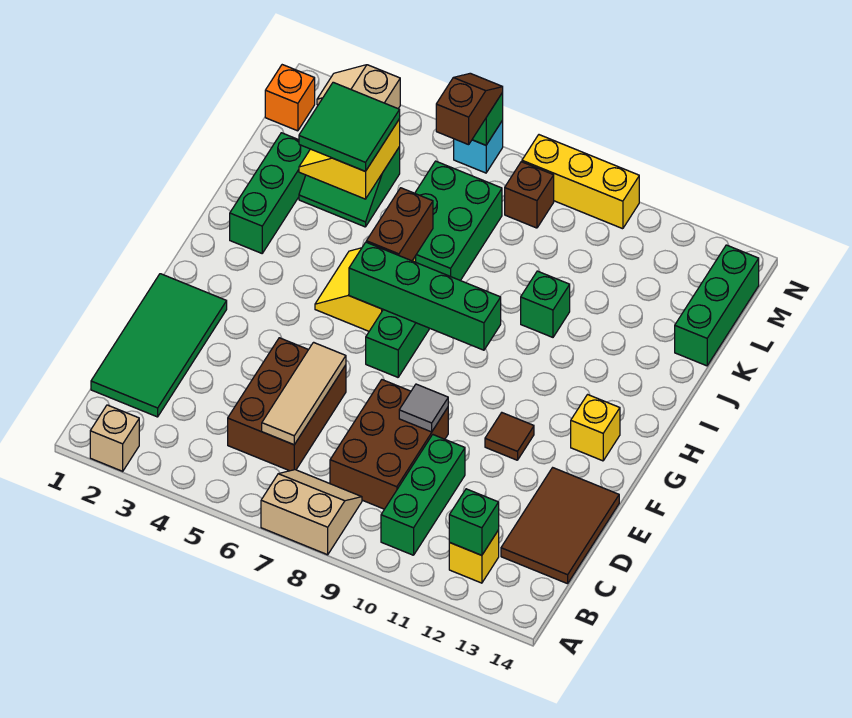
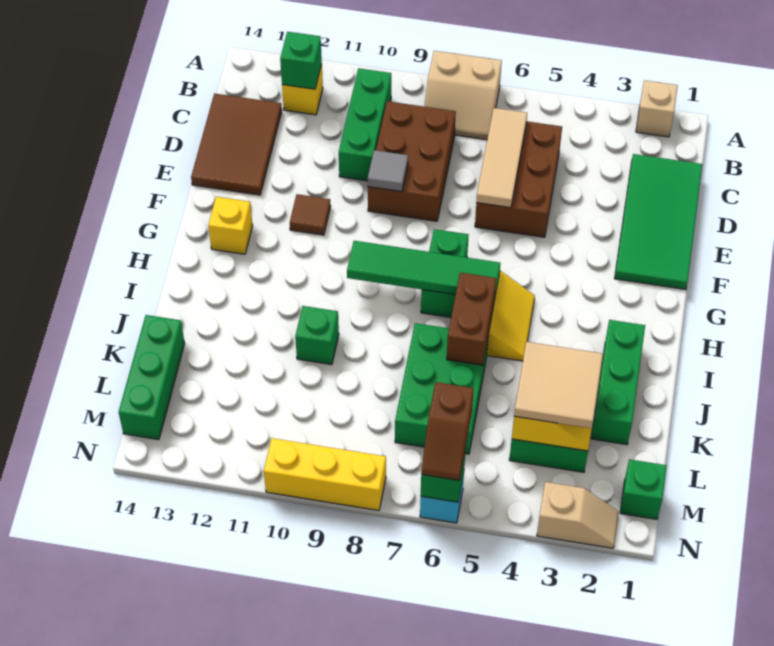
green brick H6:H9 level 2 -> green tile H6:H9 level 2
green tile K3:L4 level 3 -> tan tile K3:L4 level 3
orange brick M1 level 1 -> green brick M1 level 1
brown brick M8 level 1 -> none

